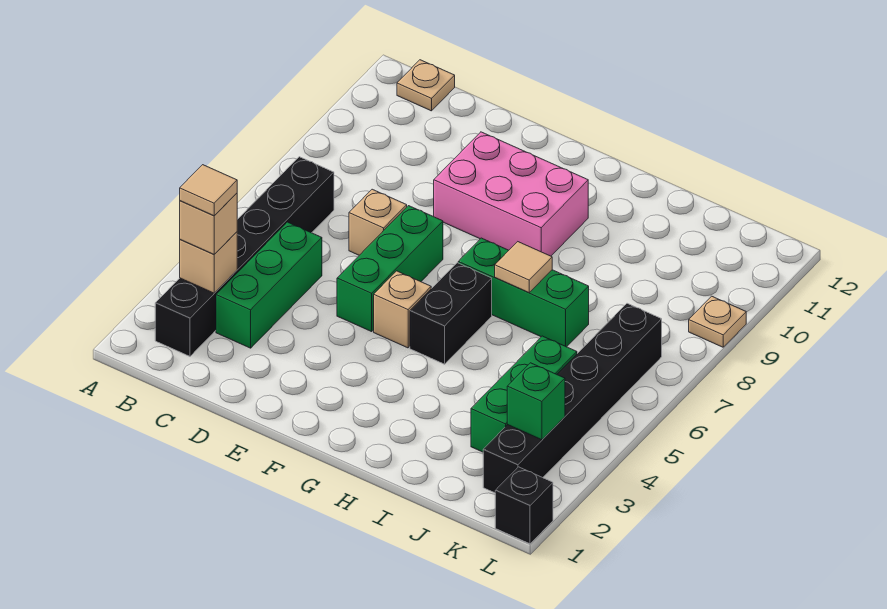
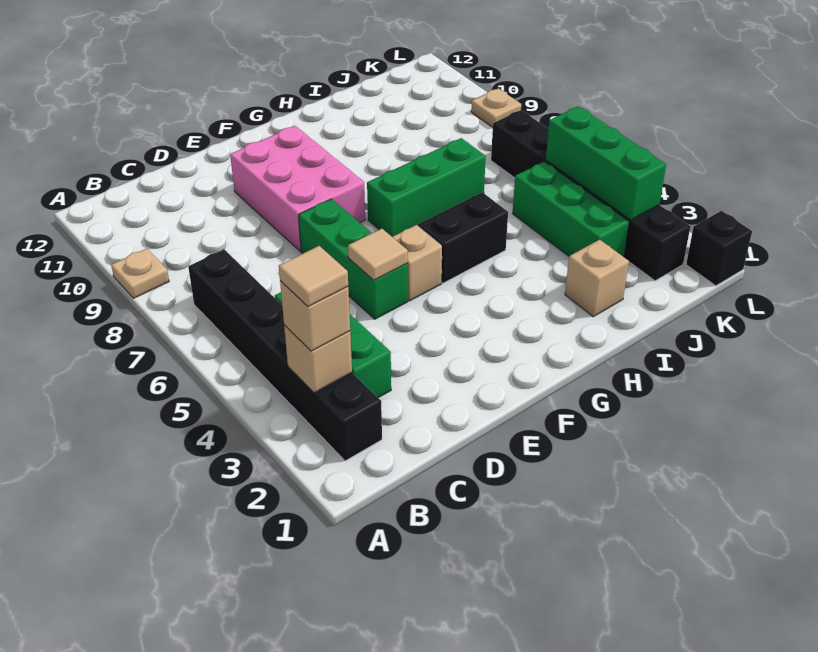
tan plate B12 level 1 -> tan plate A9 level 1
tan brick D7 level 1 -> tan brick I2 level 1
pink brick E9:G10 level 1 -> pink brick E8:F10 level 1
black brick G5:G6 level 1 -> black brick G5:H5 level 1
tan tile H7 level 2 -> tan tile E5 level 2
green brick K3 level 2 -> green brick K3:K5 level 2

